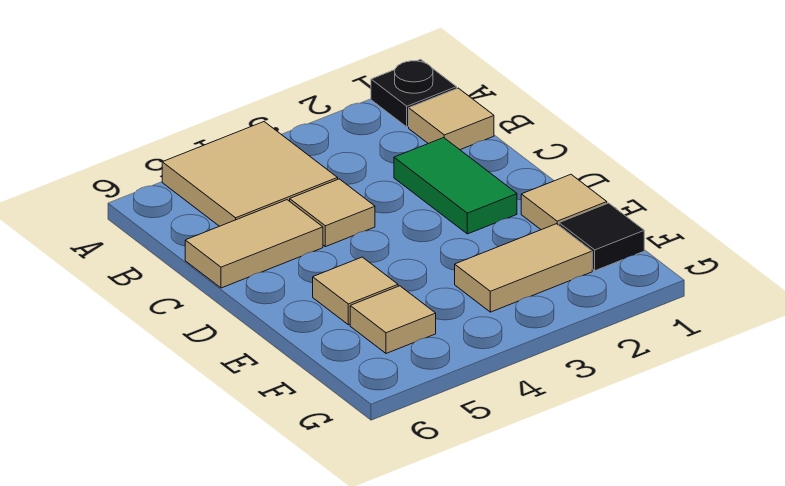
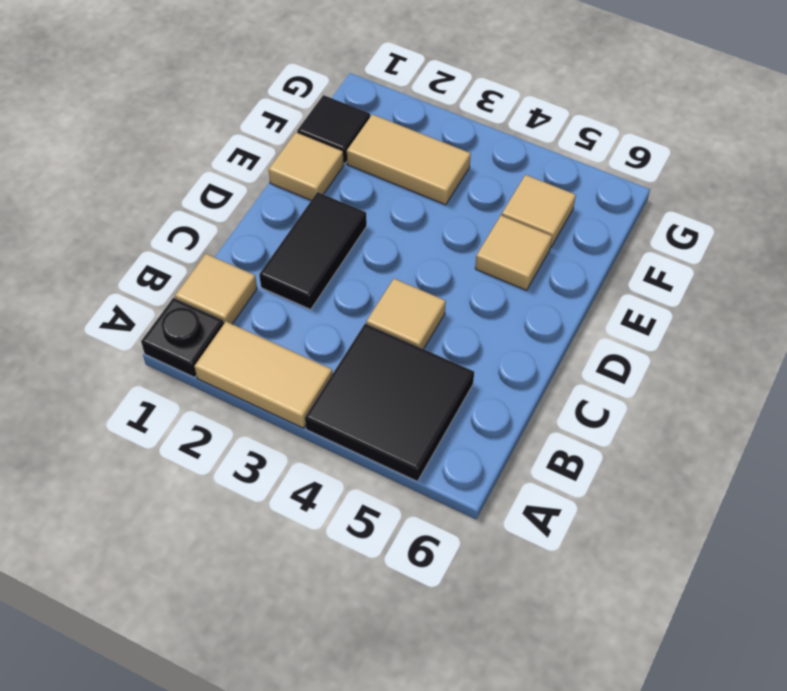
tan tile A4:B5 level 1 -> black tile A4:B5 level 1
green tile C2:D2 level 1 -> black tile C2:D2 level 1
tan tile C5:C6 level 1 -> tan tile A2:A3 level 1

